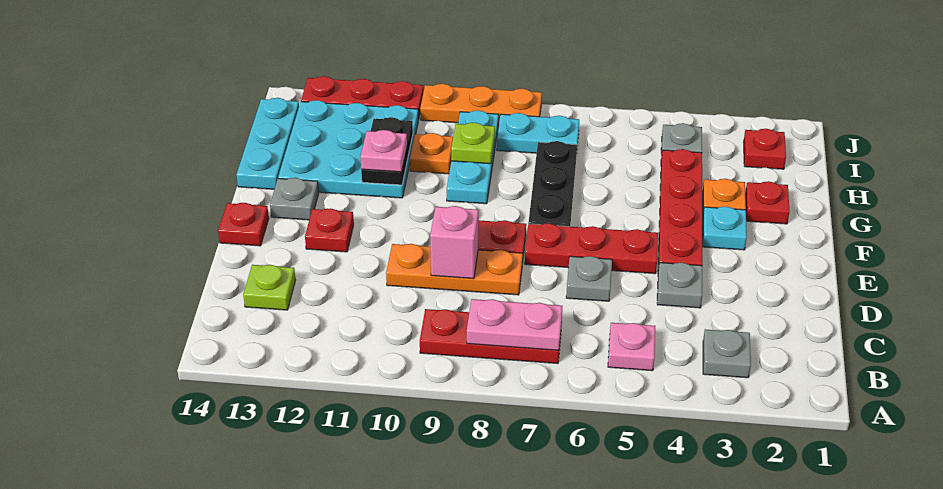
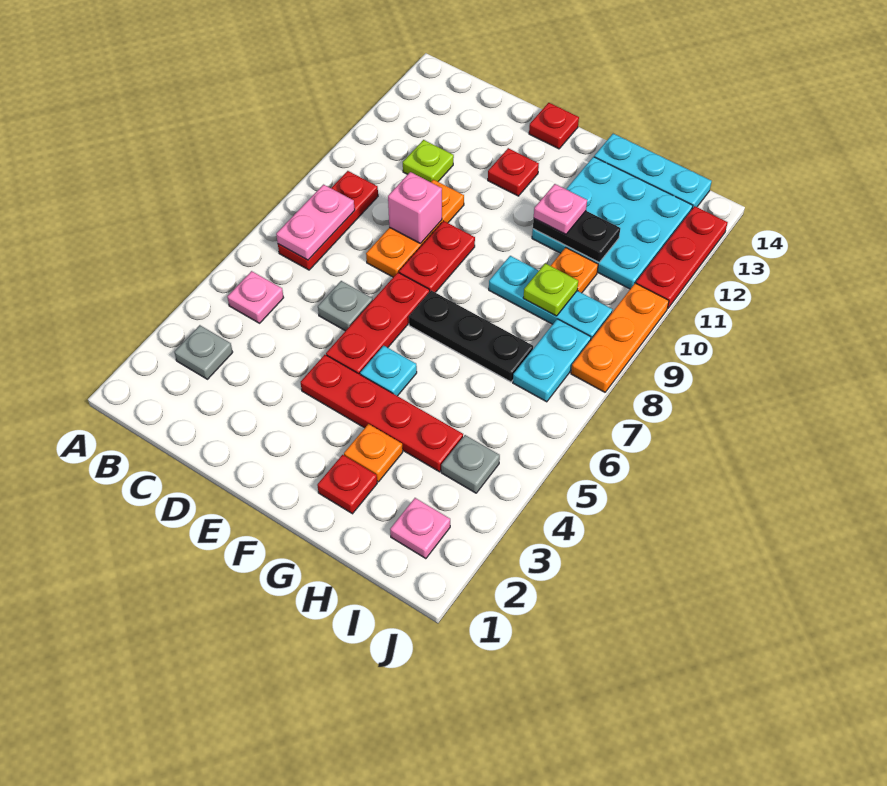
lime plate C13 level 1 -> lime plate C11 level 1
grey plate D4 level 1 -> none
cyan plate F3 level 1 -> cyan plate F5 level 1
grey plate F13 level 1 -> none
red plate I2 level 1 -> pink plate I2 level 1

